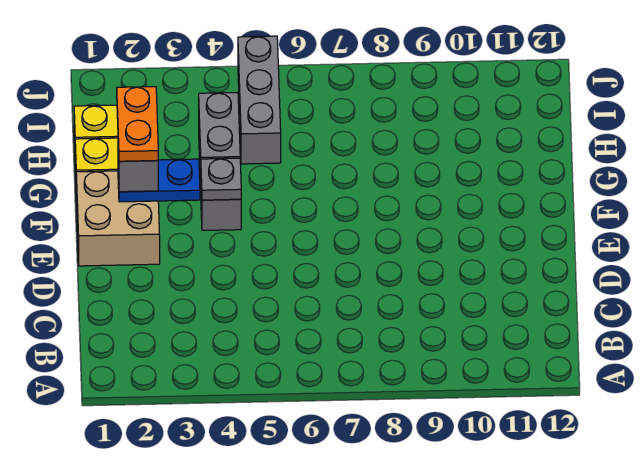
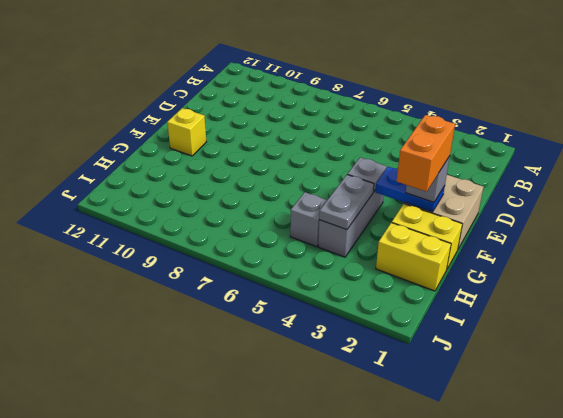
orange plate F2:G2 level 4 -> orange brick F2:G2 level 4
none -> yellow brick F11 level 1
grey brick H5:J5 level 1 -> grey brick H5 level 1

